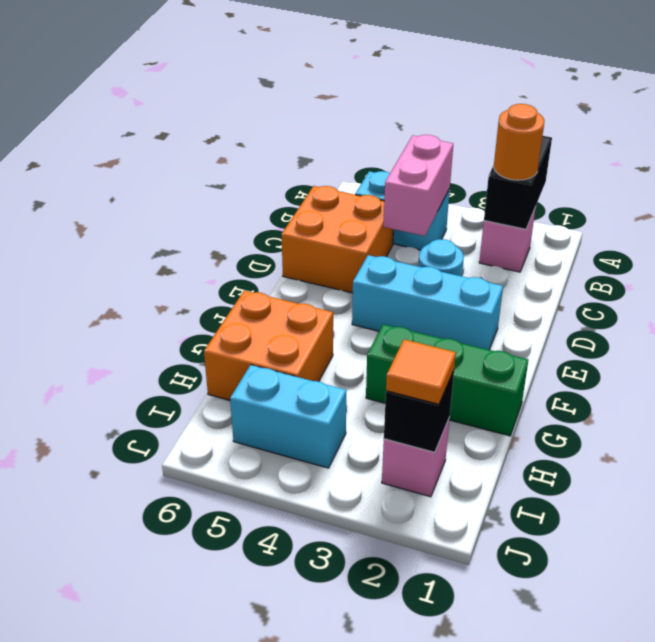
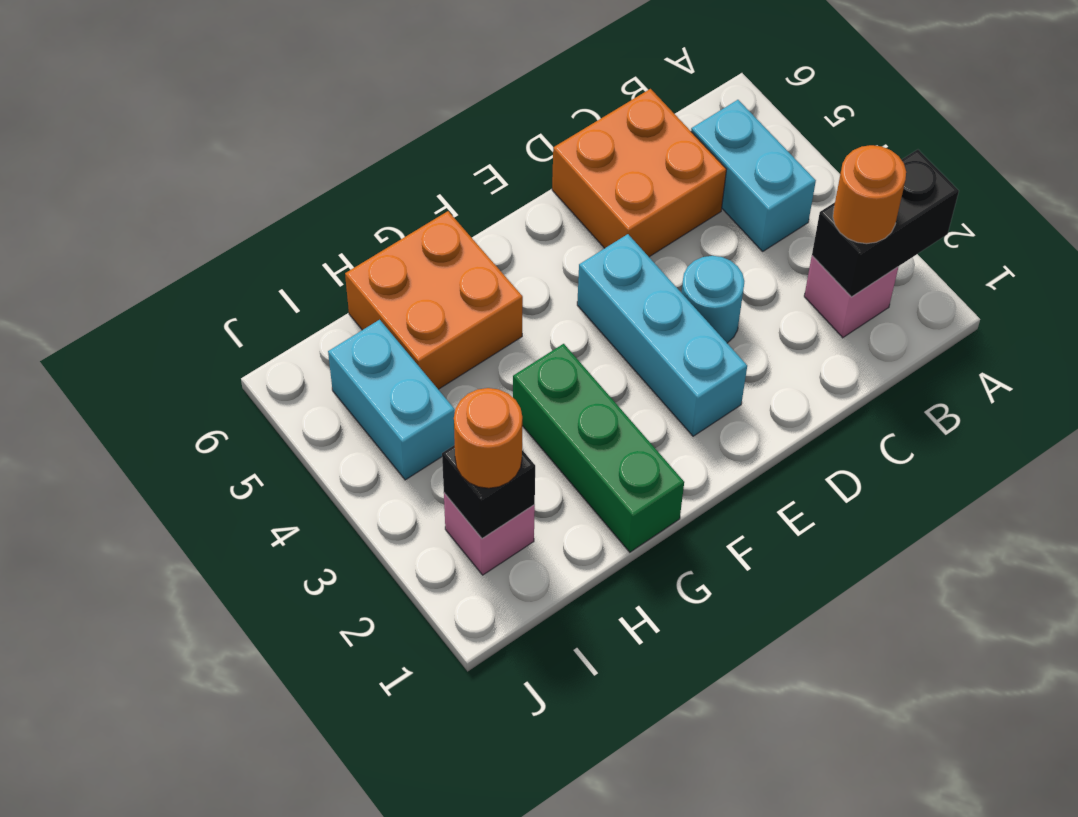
pink brick B4:C4 level 2 -> none
orange tile I2 level 3 -> orange round brick I2 level 3

